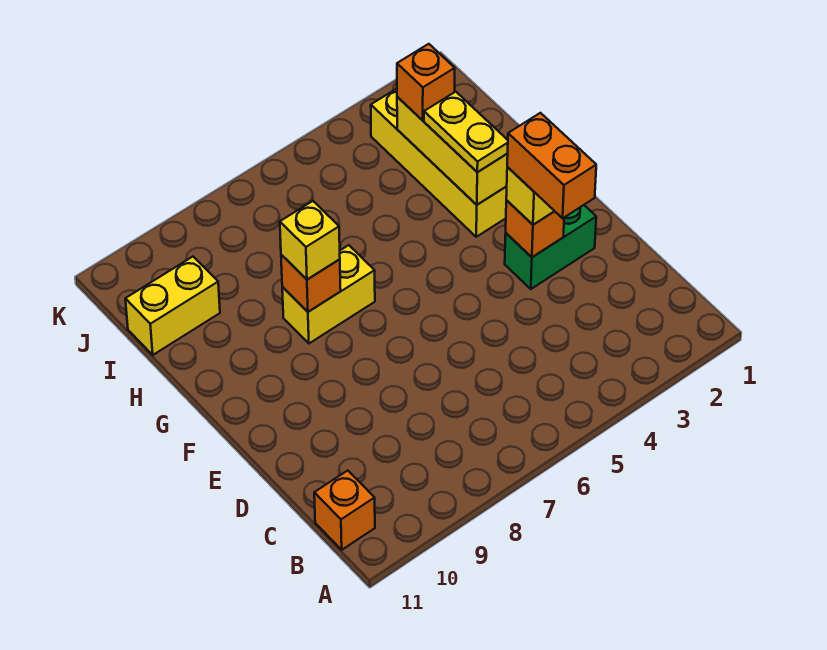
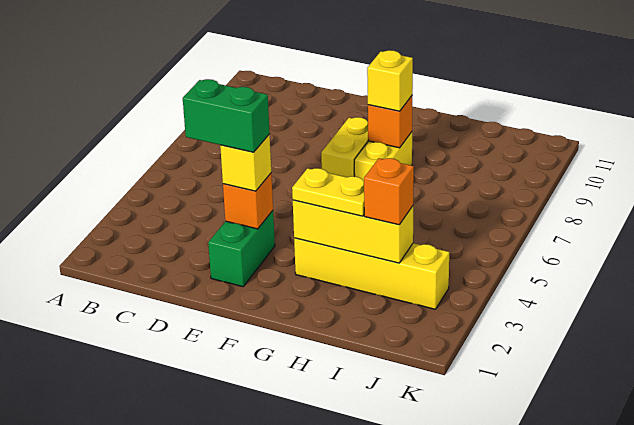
orange brick B11 level 1 -> none
orange brick D3:E3 level 4 -> green brick D3:E3 level 4
yellow brick I10:I11 level 1 -> yellow brick F7:F8 level 1

